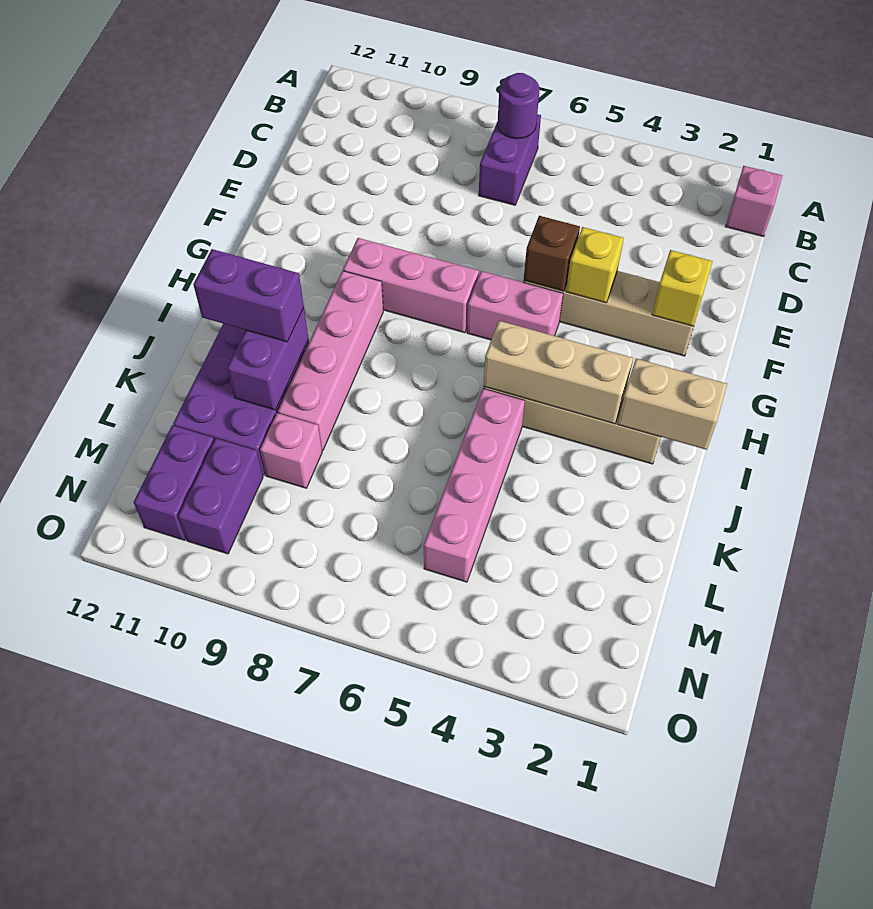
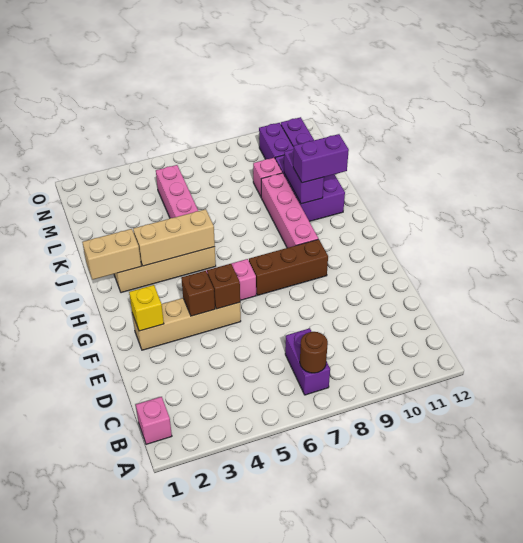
purple round brick B7 level 2 -> brown round brick B7 level 2
yellow brick F4 level 2 -> brown brick F4 level 2
pink brick G7:G9 level 1 -> brown brick G7:G9 level 1

